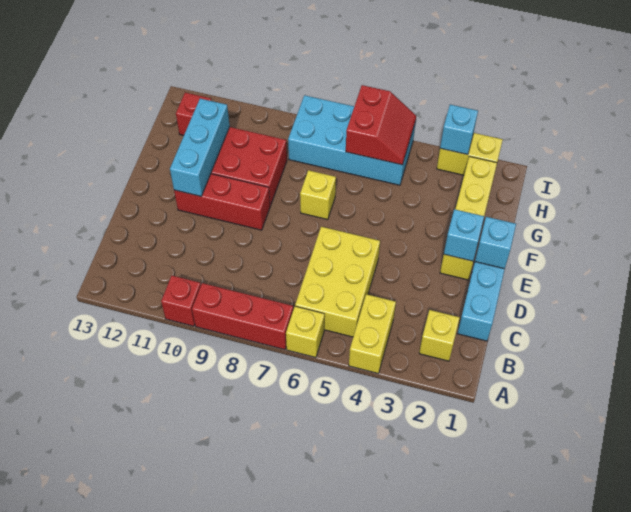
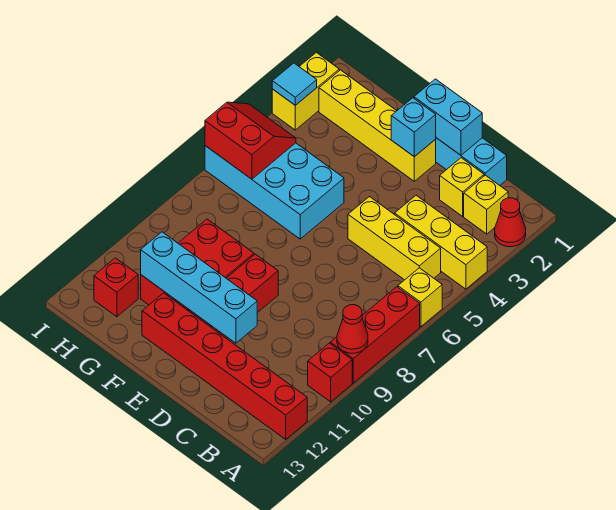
none -> red cone A2 level 1
yellow brick A4:B4 level 1 -> yellow brick A4:C4 level 1
none -> red cone A9 level 2
none -> red brick A12:F12 level 1
yellow brick B5:D6 level 1 -> yellow brick B5:D5 level 1
cyan brick E1 level 2 -> cyan brick D1:E1 level 2
cyan brick E11:G11 level 2 -> cyan brick D11:G11 level 2
yellow brick F7 level 1 -> yellow brick C2 level 1
cyan brick H5:I8 level 1 -> cyan brick F5:I6 level 1
cyan brick I3 level 2 -> cyan tile I3 level 2

